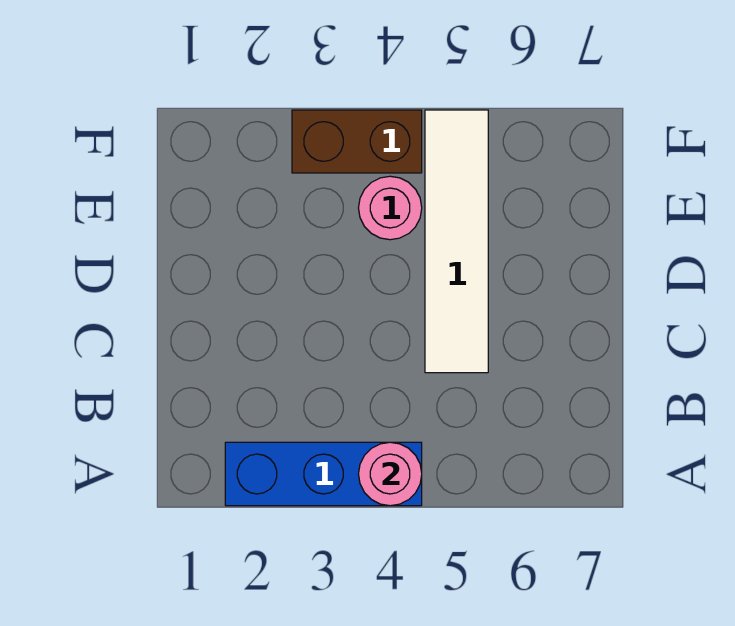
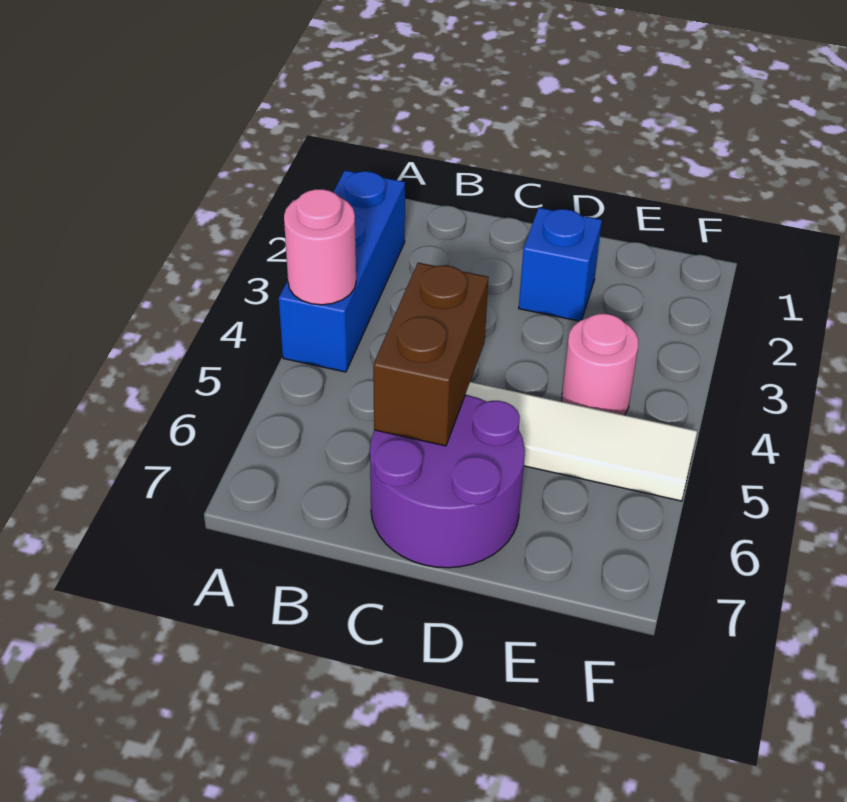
none -> purple round brick C6:D7 level 1
none -> blue brick D2 level 1
brown brick F3:F4 level 1 -> brown brick C5:C6 level 2

